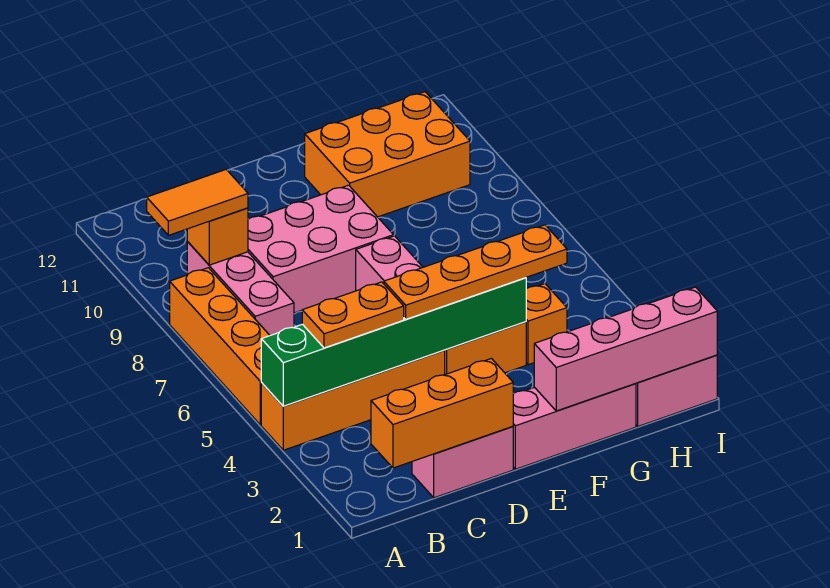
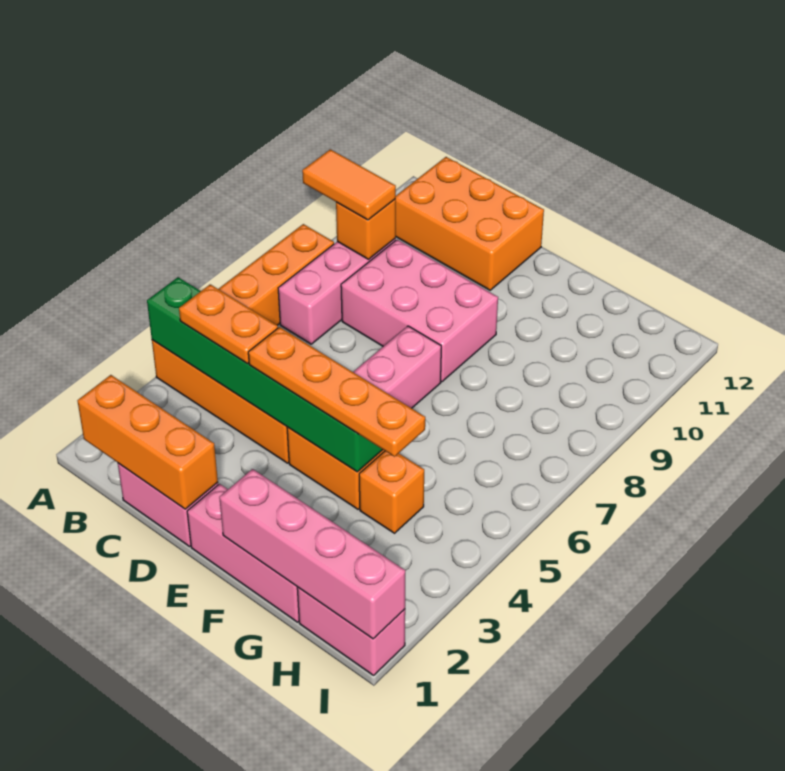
orange brick F10:H11 level 1 -> orange brick B11:D12 level 1

